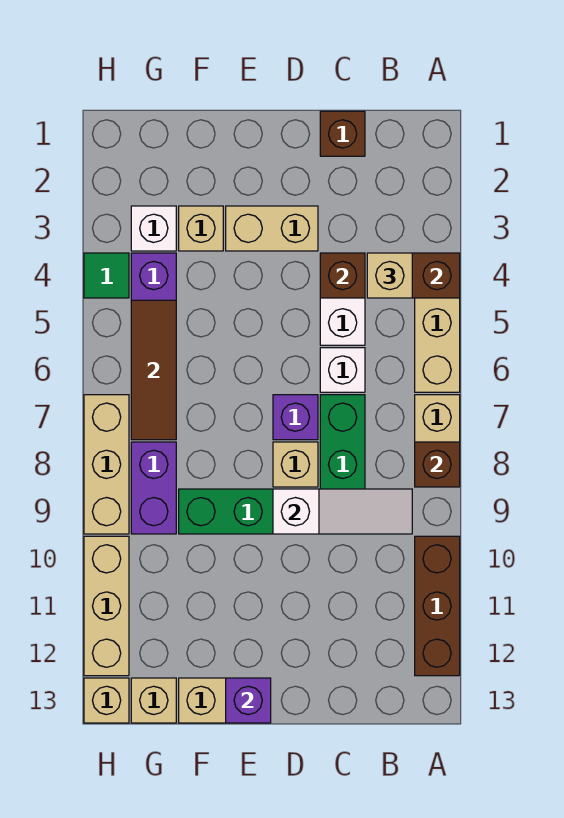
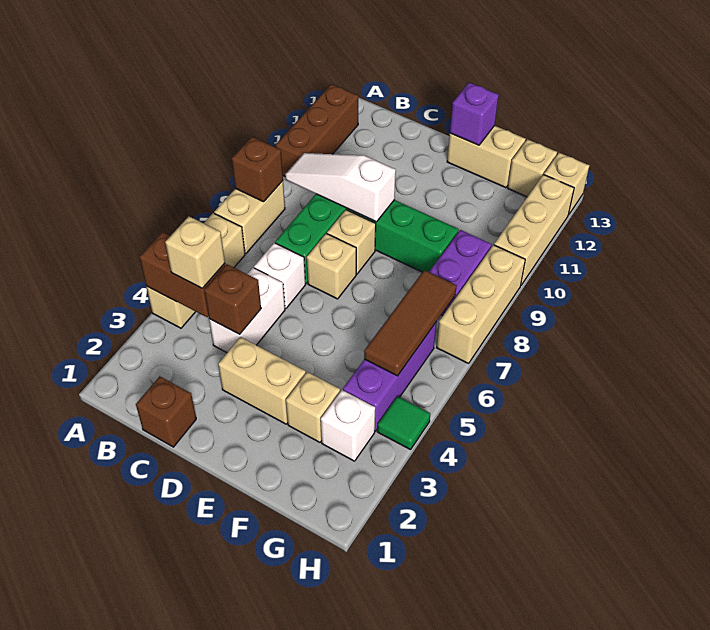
purple brick D7 level 1 -> tan brick D7 level 1

